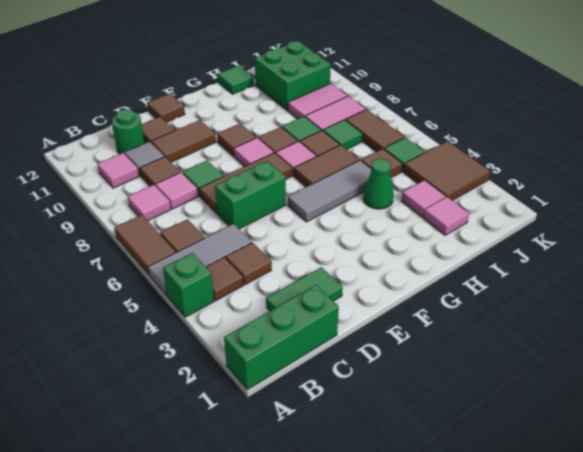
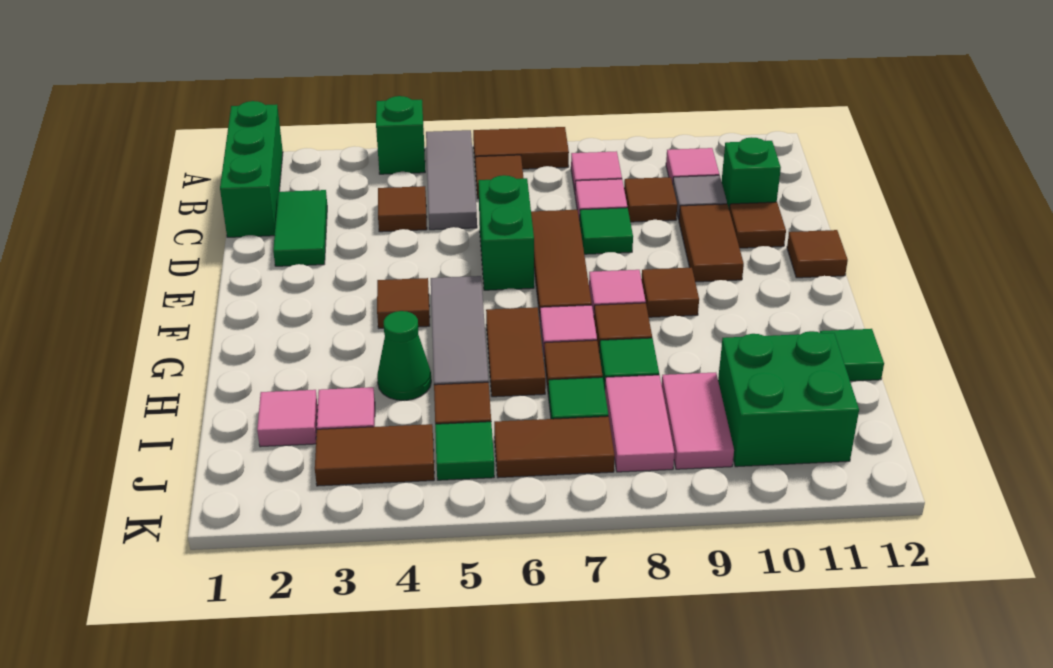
brown tile B4 level 1 -> brown tile F4 level 1
green round brick C11 level 1 -> green brick C11 level 1
brown tile J3:K4 level 1 -> brown tile J3:J4 level 1

